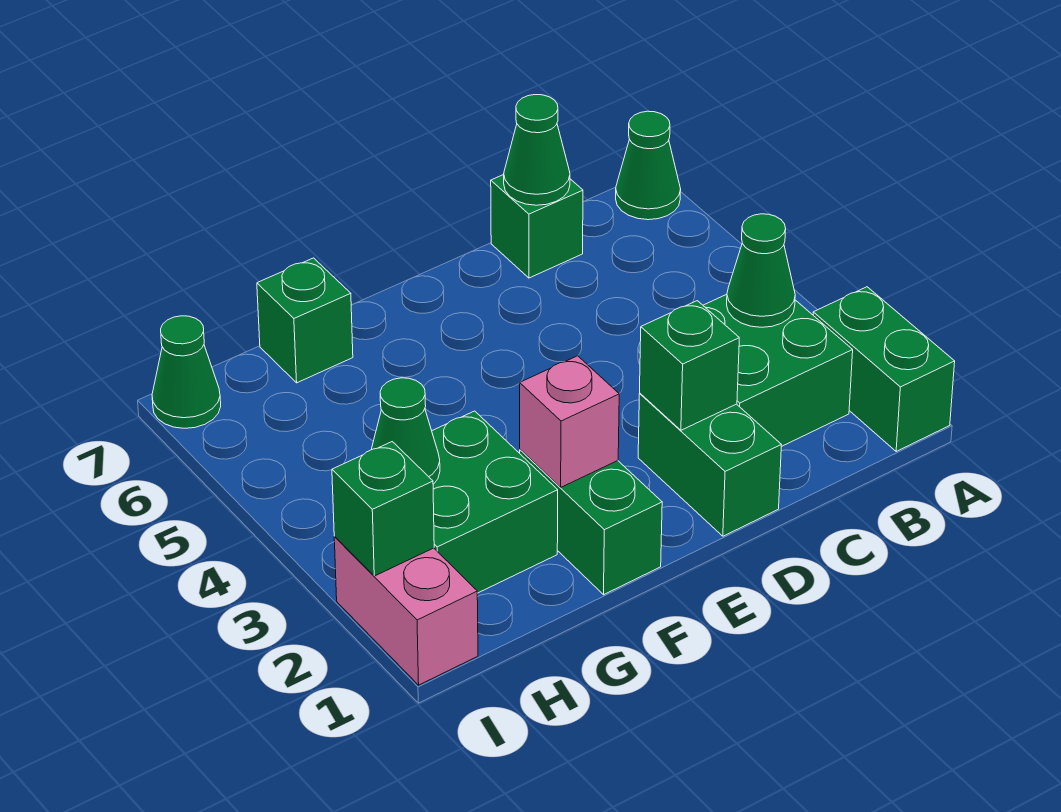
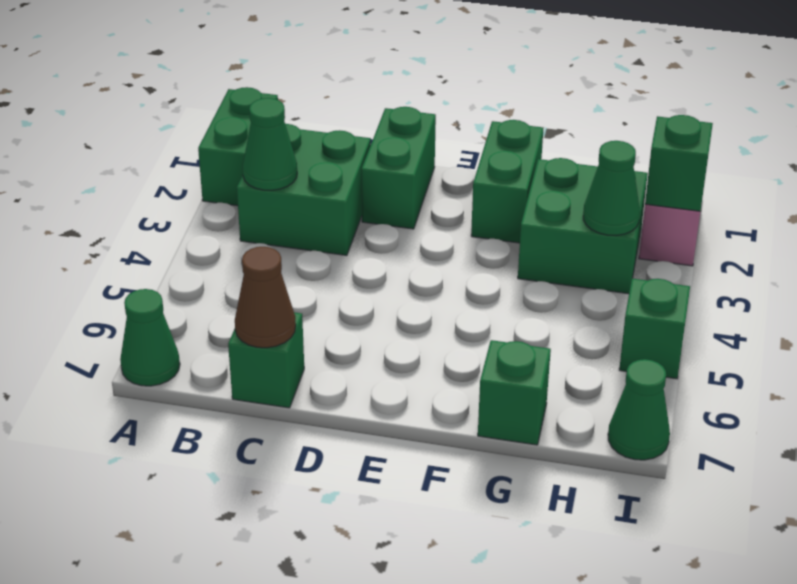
green cone C7 level 2 -> brown cone C7 level 2
green brick D2 level 2 -> green brick I5 level 1
pink brick F2 level 2 -> none

